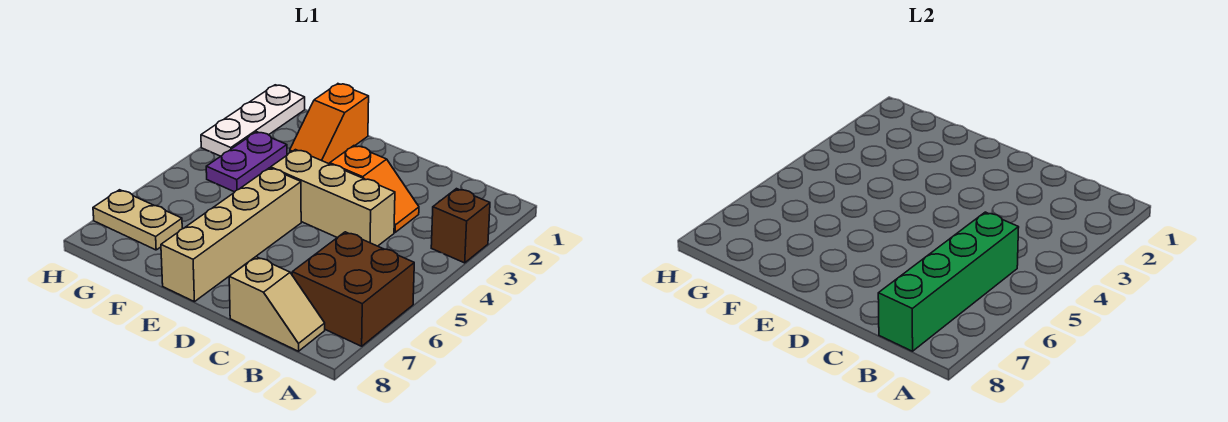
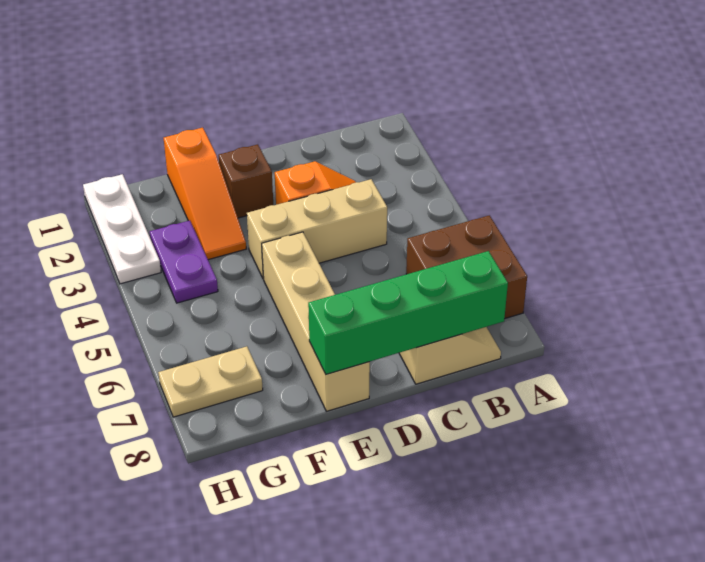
brown brick A3 level 1 -> brown brick E2 level 1
green brick B5:B8 level 2 -> green brick B8:E8 level 2
orange slope F1:F2 level 1 top 1 -> orange slope F1:F3 level 1 top 1

